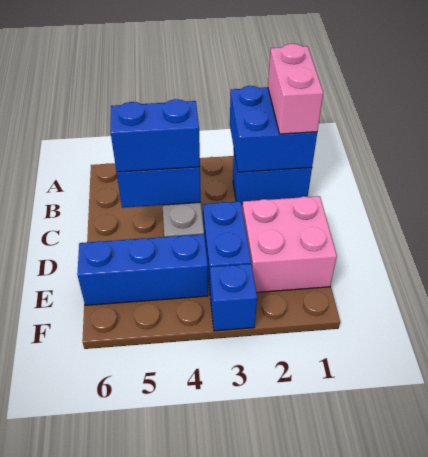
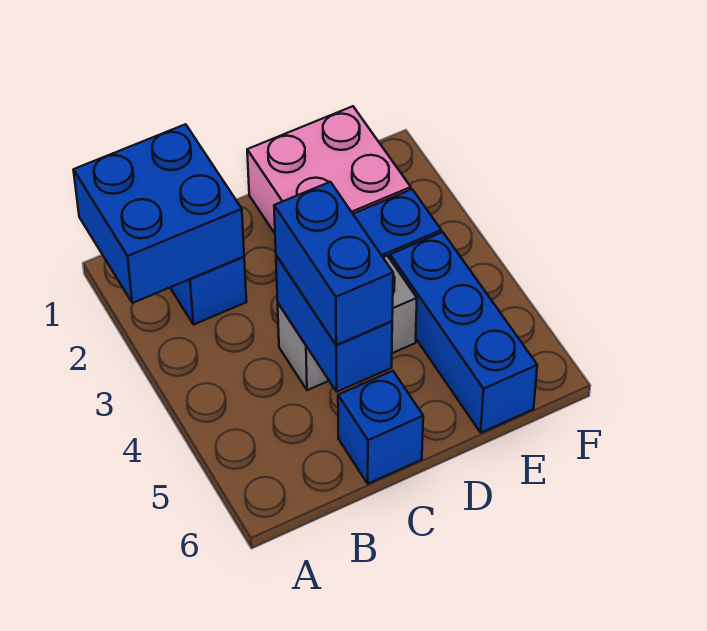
pink brick A1:B1 level 3 -> none
blue brick F3 level 1 -> blue brick C6 level 1

